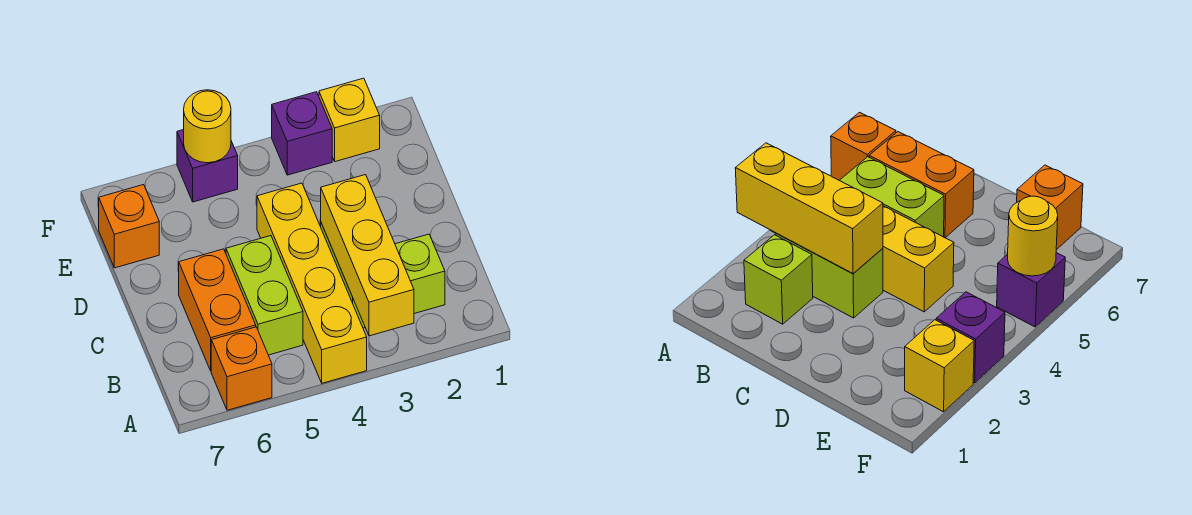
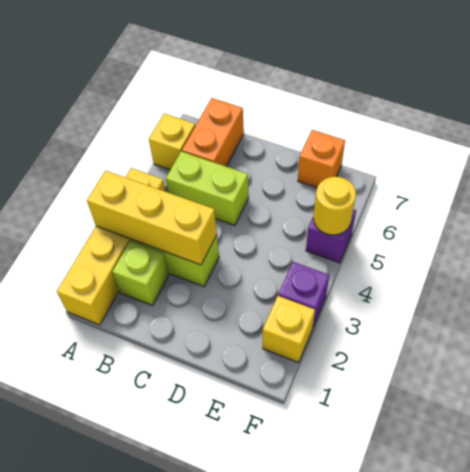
yellow brick A4:D4 level 1 -> yellow brick A1:A4 level 1
orange brick A6 level 1 -> yellow brick A6 level 1
orange brick B6:C6 level 1 -> orange brick B6:B7 level 1

